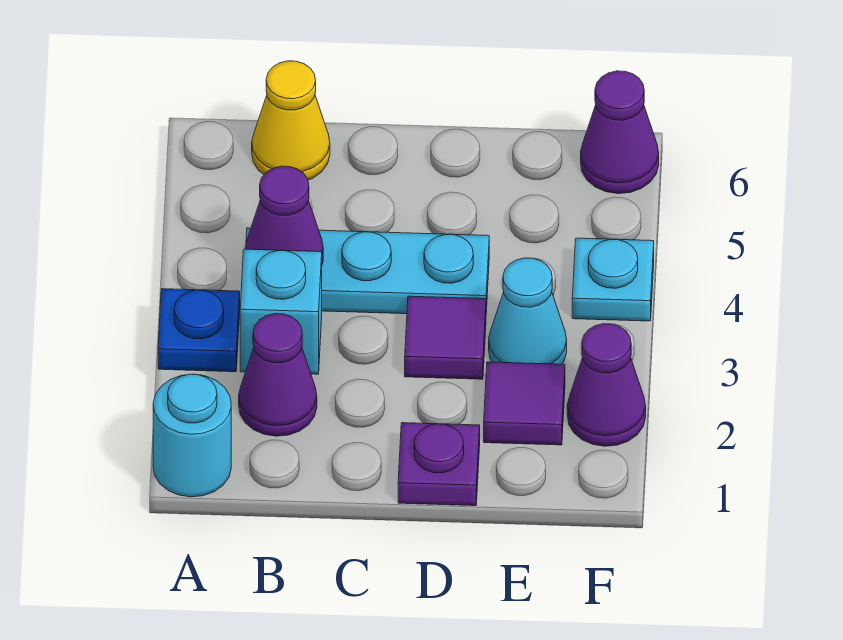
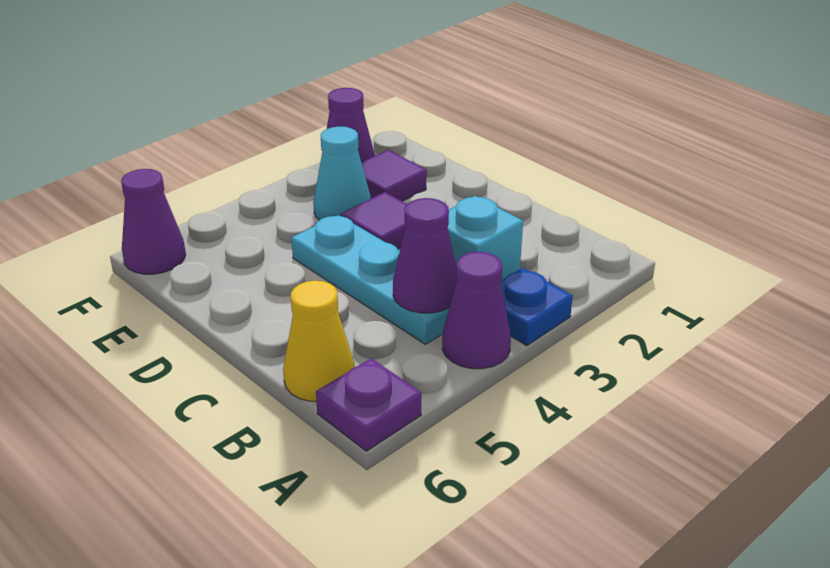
cyan round brick A1 level 1 -> none
purple cone B2 level 1 -> purple cone A4 level 1
purple plate D1 level 1 -> purple plate A6 level 1
cyan plate F4 level 1 -> none

